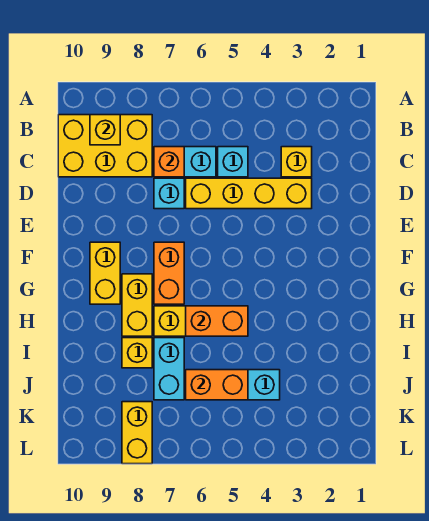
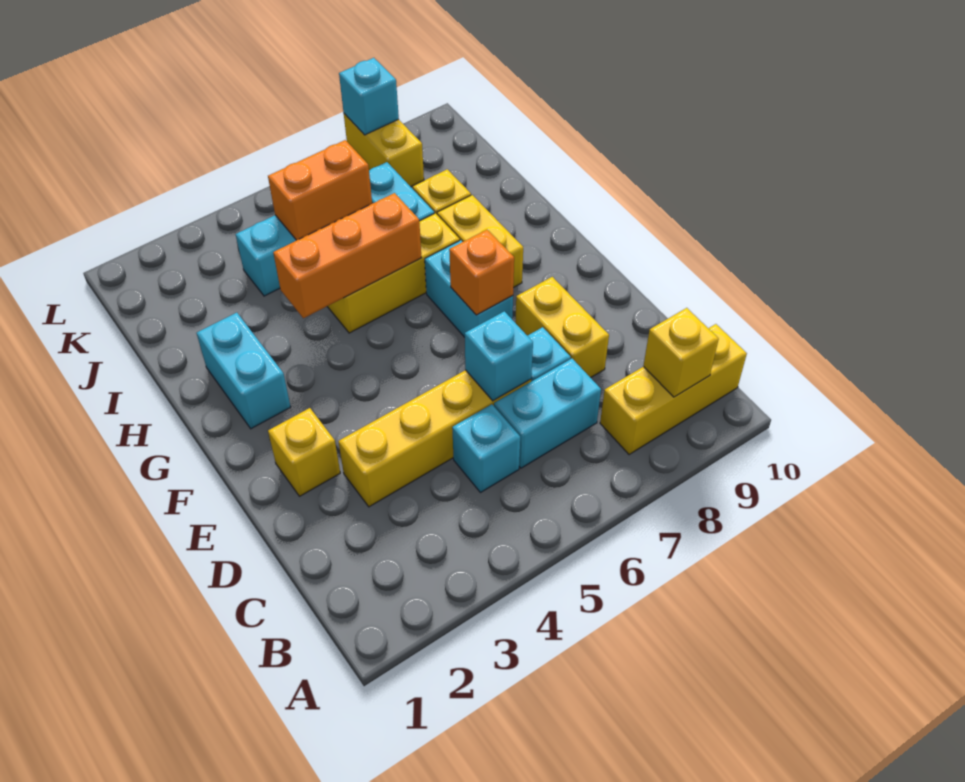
yellow brick B8:C10 level 1 -> yellow brick B8:B10 level 1
yellow brick C3 level 1 -> yellow brick E2 level 1
orange brick C7 level 2 -> orange brick F7 level 2
none -> cyan brick D6 level 2
orange brick F7:G7 level 1 -> cyan brick F7:G7 level 1
yellow brick F9:G9 level 1 -> yellow brick D8:E8 level 1
none -> cyan brick G2:H2 level 1
orange brick H5:H6 level 2 -> orange brick H4:H6 level 2
none -> cyan brick L8 level 2

